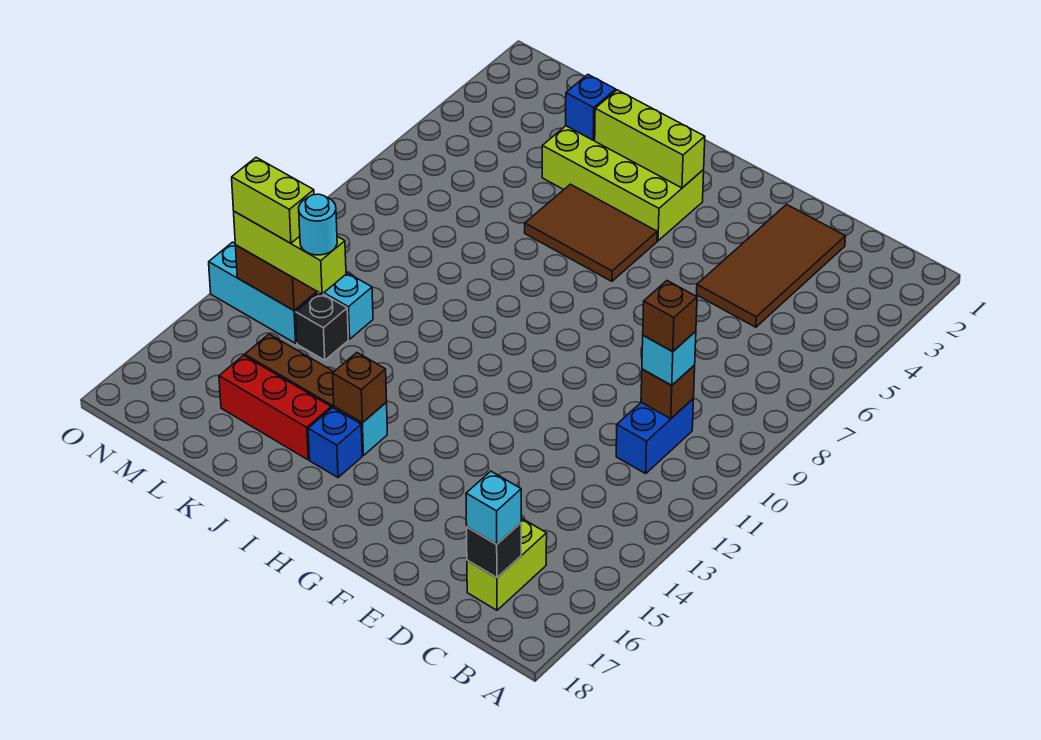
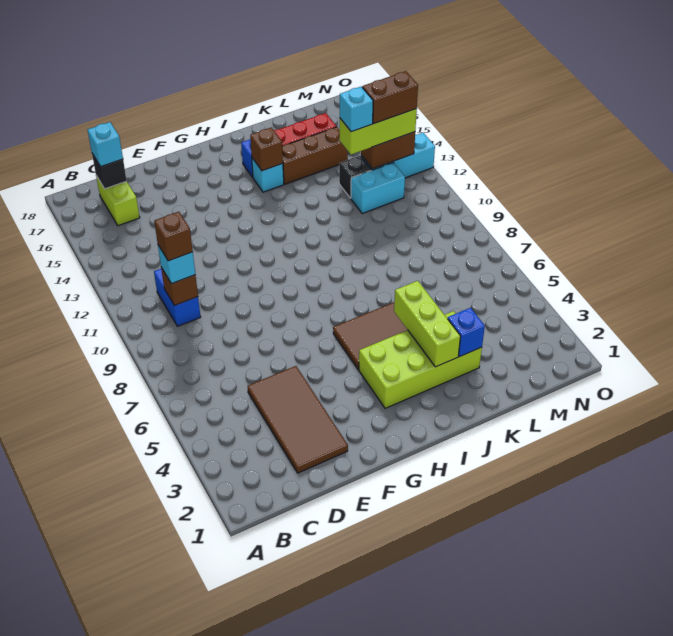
lime brick H3:J3 level 2 -> lime brick J3:J5 level 2
cyan round brick L13 level 4 -> cyan brick L13 level 4
lime brick M13:N13 level 4 -> brown brick M13:N13 level 4

